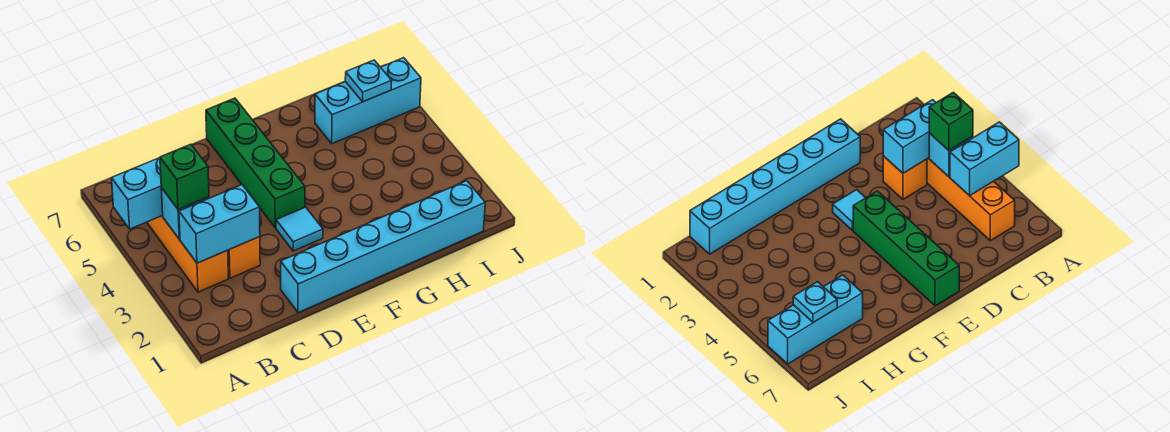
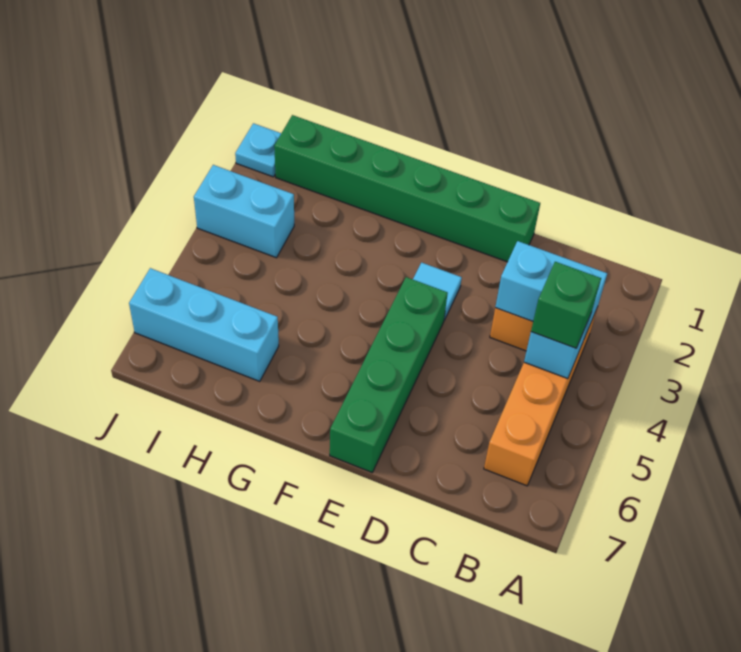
cyan brick A5:B5 level 2 -> cyan brick I3:J3 level 1
cyan brick D1:I1 level 1 -> green brick D1:I1 level 1
cyan plate I6 level 2 -> cyan plate J1 level 1

